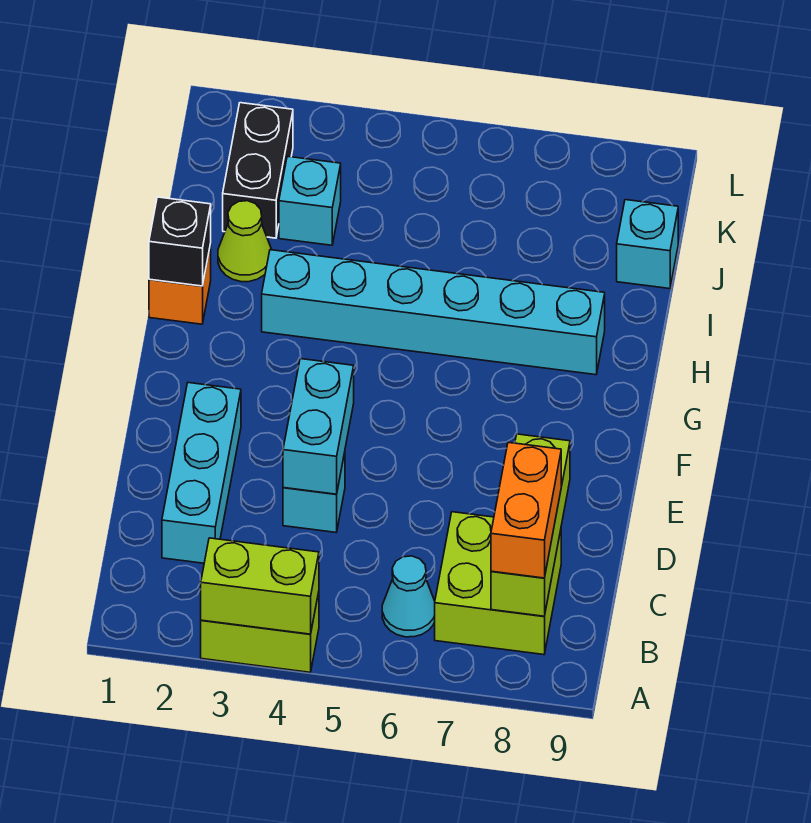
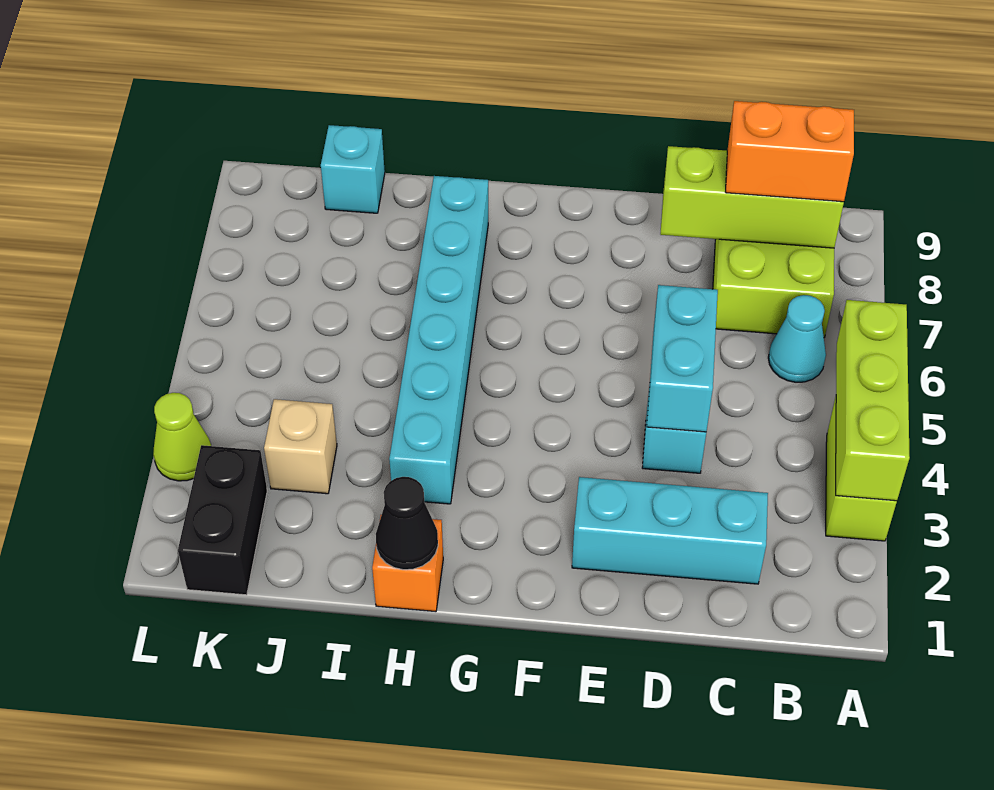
lime brick A3:A4 level 2 -> lime brick A3:A5 level 2
cyan brick D4:E4 level 2 -> cyan brick D4:D5 level 2
black brick H1 level 2 -> black cone H1 level 2
lime cone I2 level 1 -> lime cone L3 level 1
black brick J2:K2 level 1 -> black brick K1:K2 level 1
cyan brick J3 level 1 -> tan brick J3 level 1

